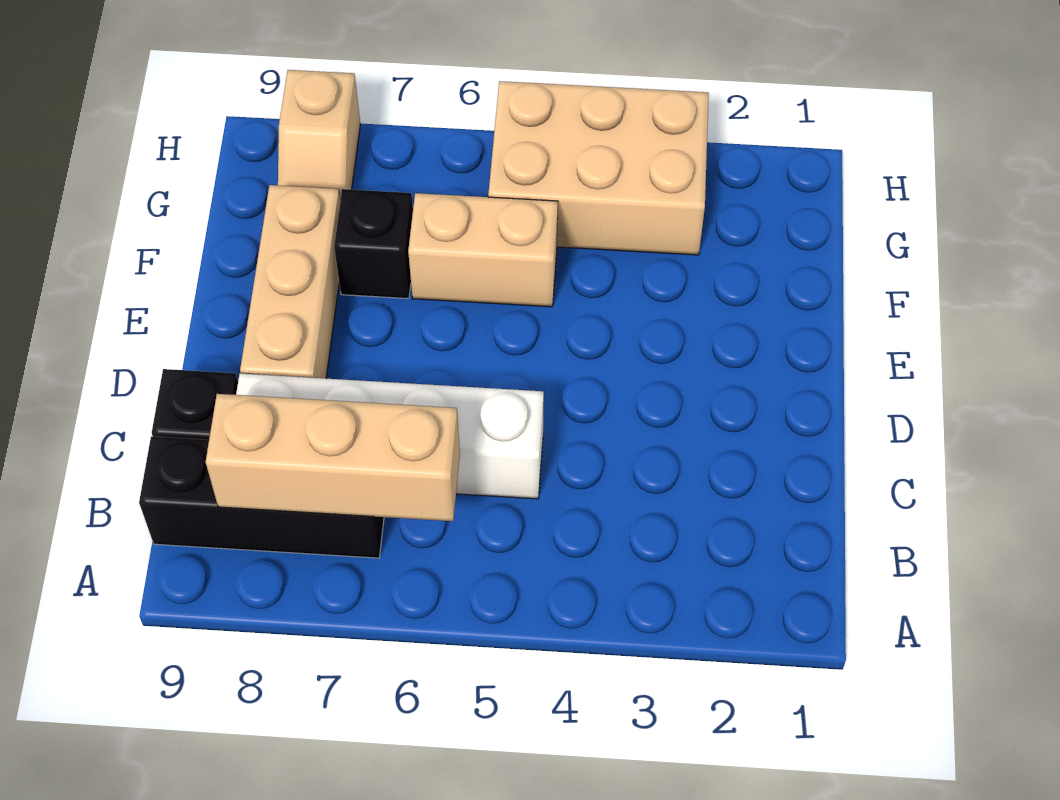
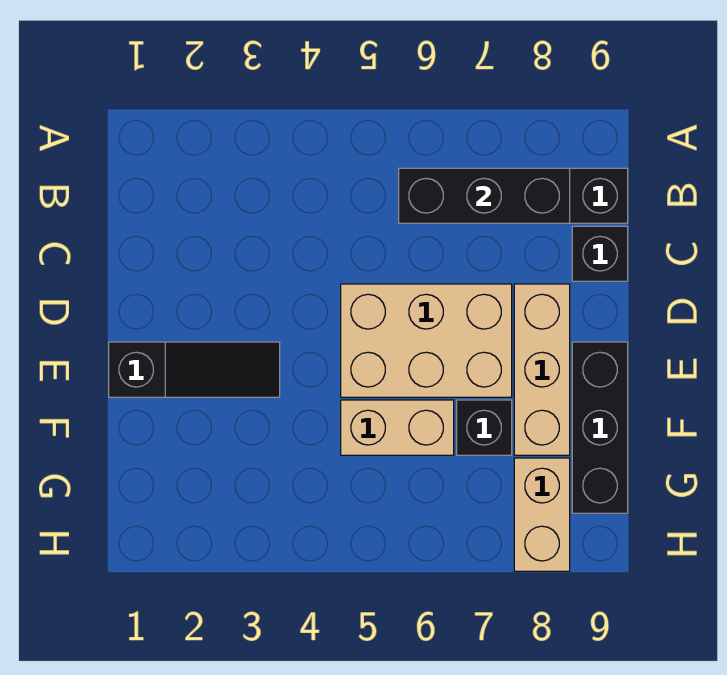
tan brick B6:B8 level 2 -> black brick B6:B8 level 2
white brick C5:C8 level 1 -> none
none -> black slope E1:E3 level 1 top 1
none -> black brick E9:G9 level 1
tan brick G3:H5 level 1 -> tan brick D5:E7 level 1
tan slope G8:H8 level 1 top H -> tan brick G8:H8 level 1

